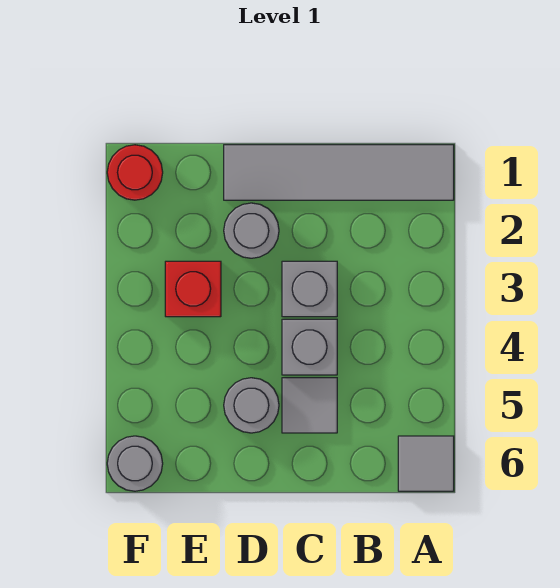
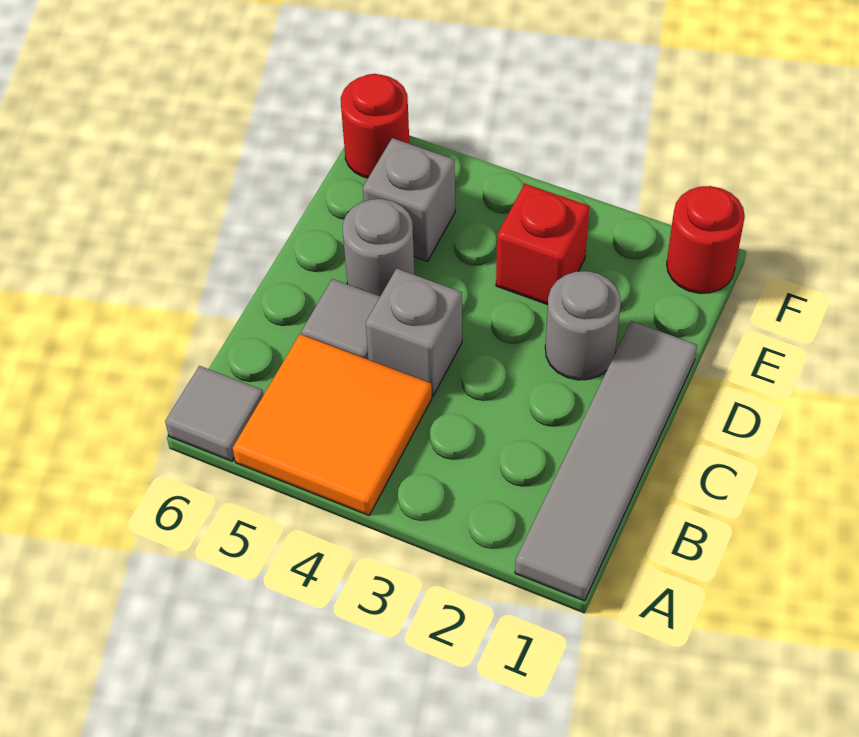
none -> orange tile A4:B5 level 1
grey brick C3 level 1 -> grey brick E5 level 1
grey round brick F6 level 1 -> red round brick F6 level 1

